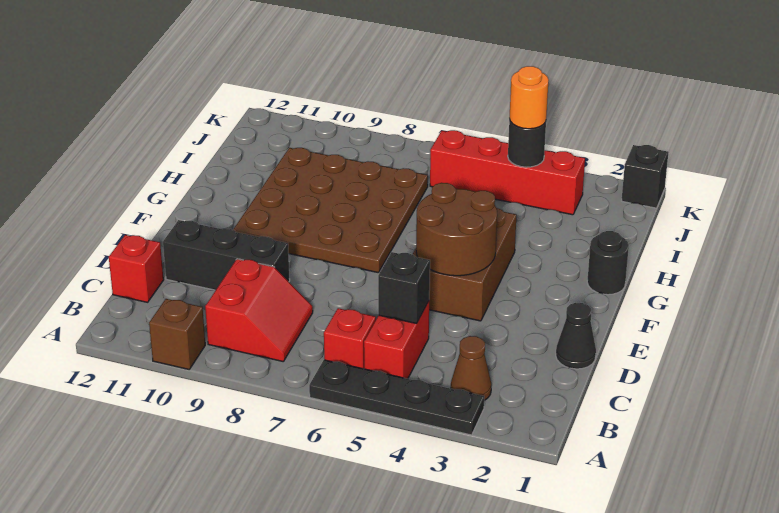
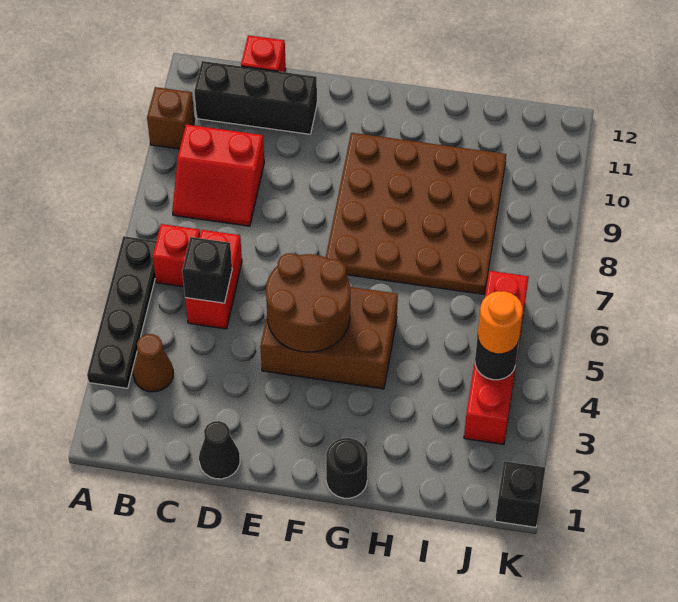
red brick B5:C5 level 1 -> red brick C5:C6 level 1
black brick D9:D11 level 1 -> black brick B11:D11 level 1

